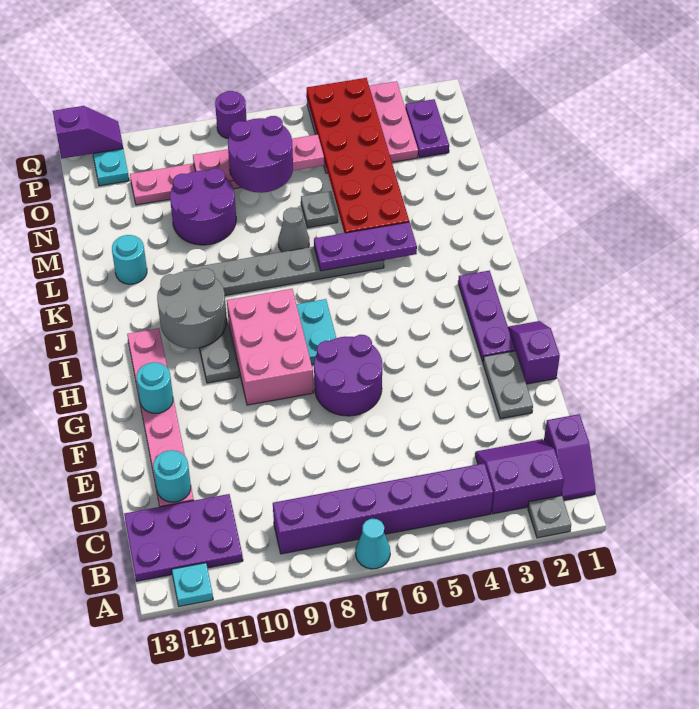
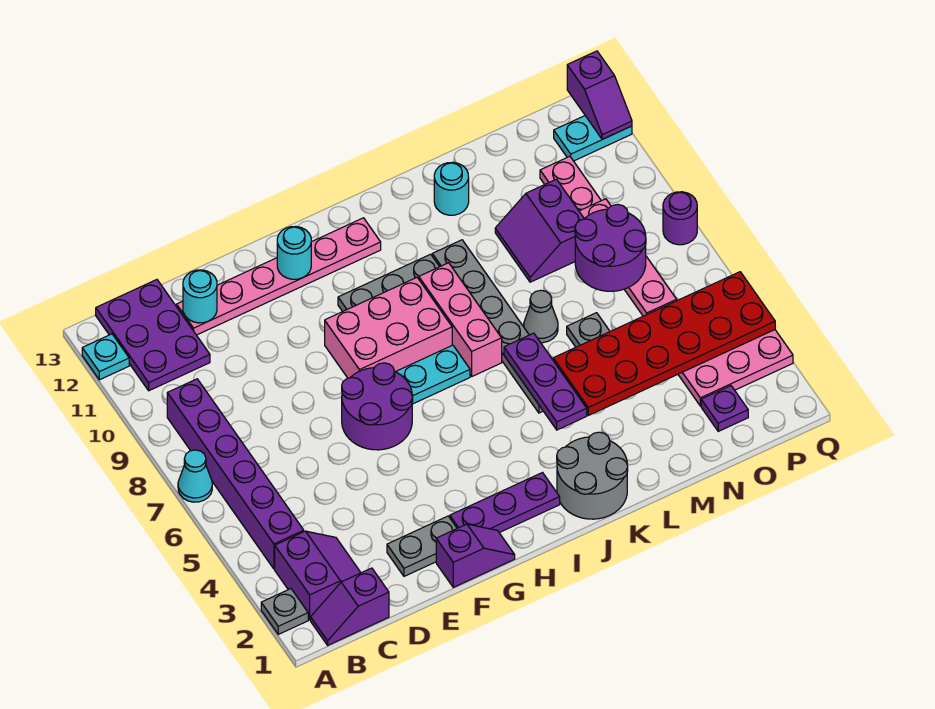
grey round brick I10:J11 level 2 -> grey round brick J1:K2 level 1
none -> pink brick J7:J9 level 1
purple round brick M9:N10 level 1 -> purple slope M9:N10 level 1 top N
purple plate O2:P2 level 1 -> purple plate O2 level 1

